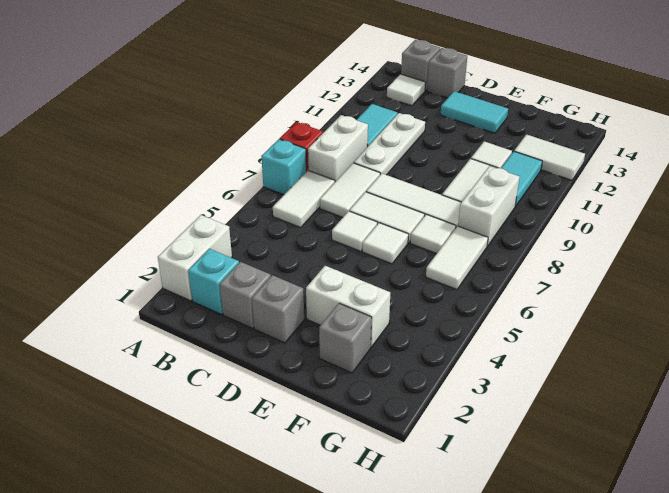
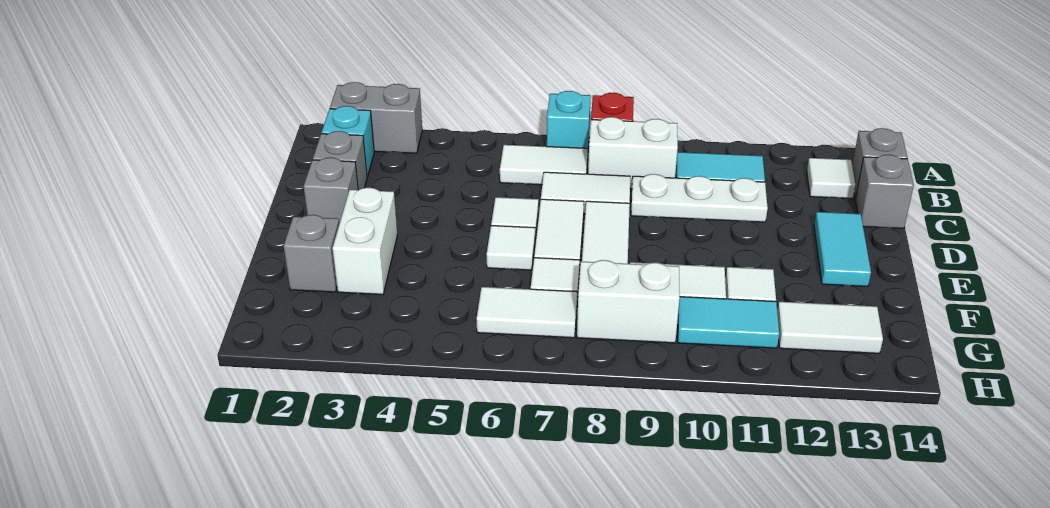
white brick A2:A3 level 1 -> grey brick A2:A3 level 1
white tile G12:H12 level 1 -> white tile G12:G13 level 1

